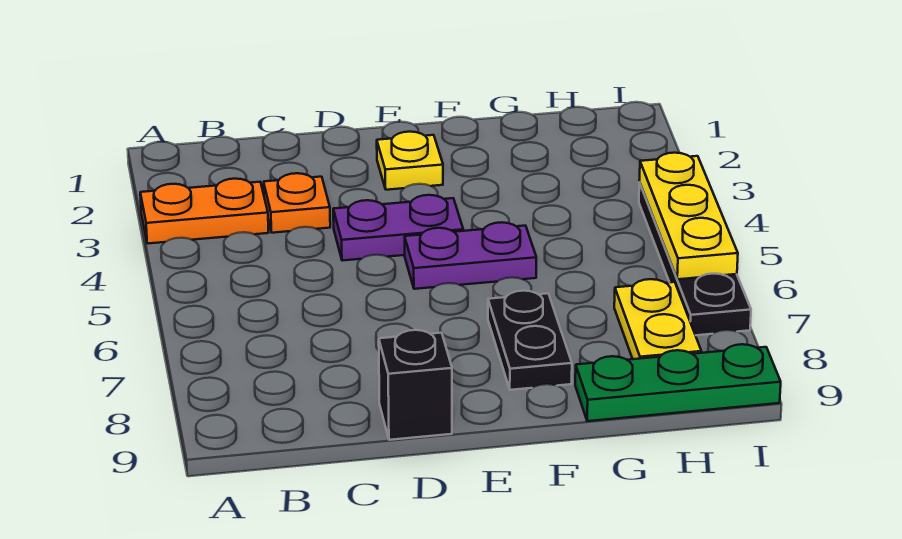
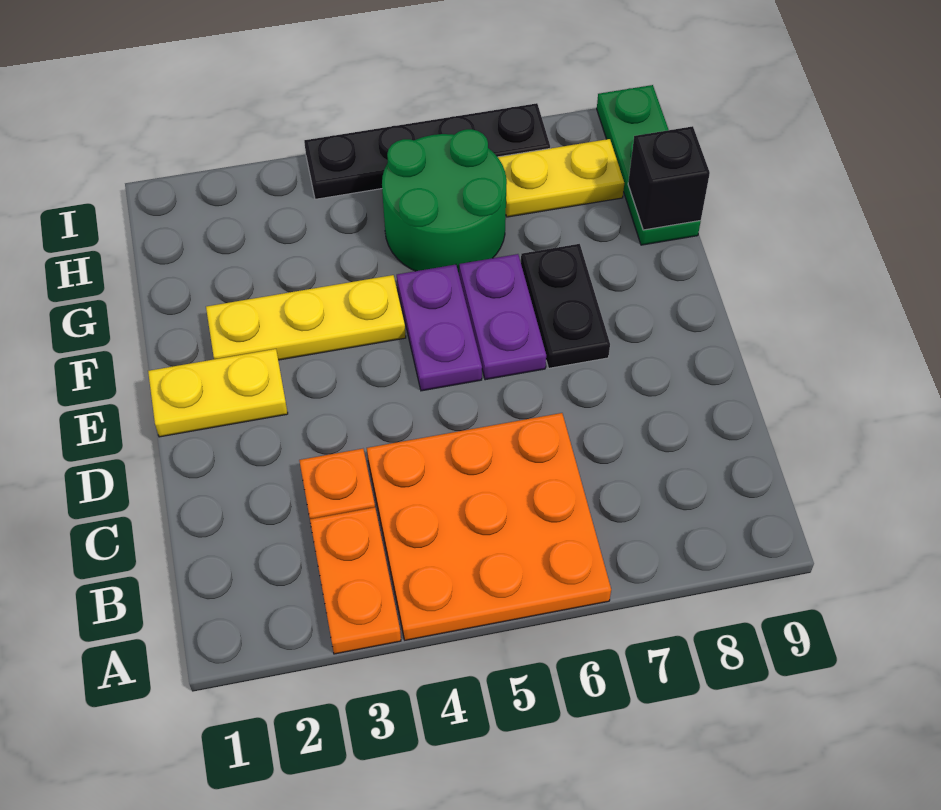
none -> orange plate A4:C6 level 1
purple plate D4:E4 level 1 -> purple plate E6:F6 level 1
black brick D9 level 1 -> black brick G9 level 2
yellow plate E2 level 1 -> yellow plate E1:E2 level 1
black plate F7:F8 level 1 -> black plate E7:F7 level 1
none -> green round brick G5:H6 level 1
yellow plate I4:I6 level 2 -> yellow plate F2:F4 level 1

